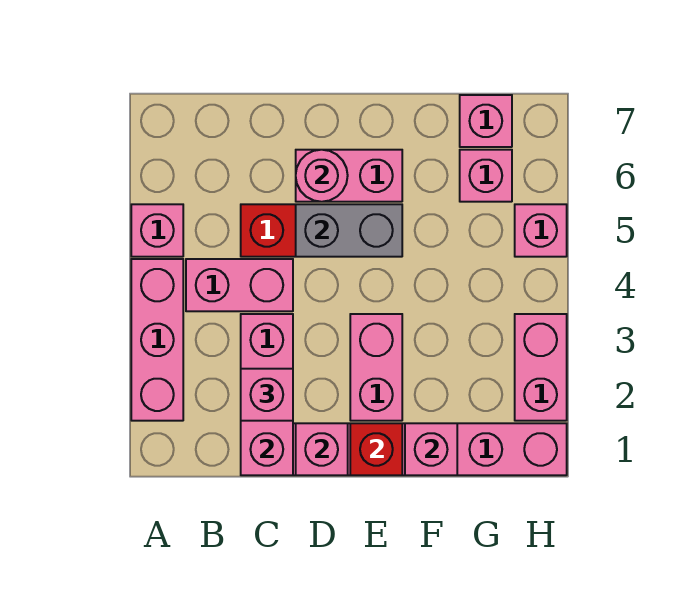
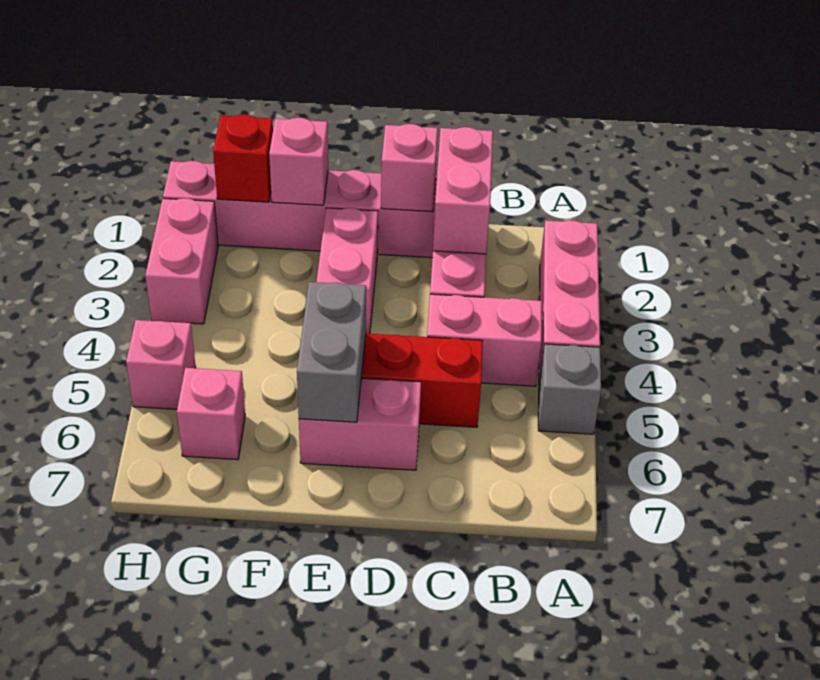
pink brick A5 level 1 -> grey brick A5 level 1
pink brick C2 level 3 -> none
grey brick D5:E5 level 2 -> grey brick E5:E6 level 2
pink round brick D6 level 2 -> none
red brick E1 level 2 -> red brick G1 level 2
pink brick G7 level 1 -> none

